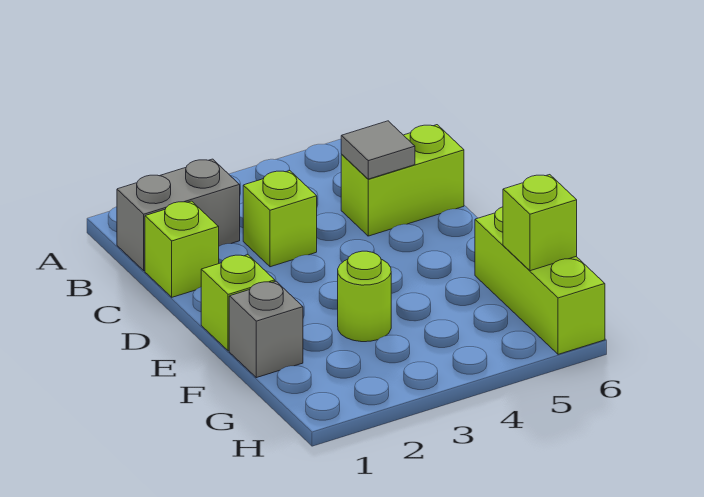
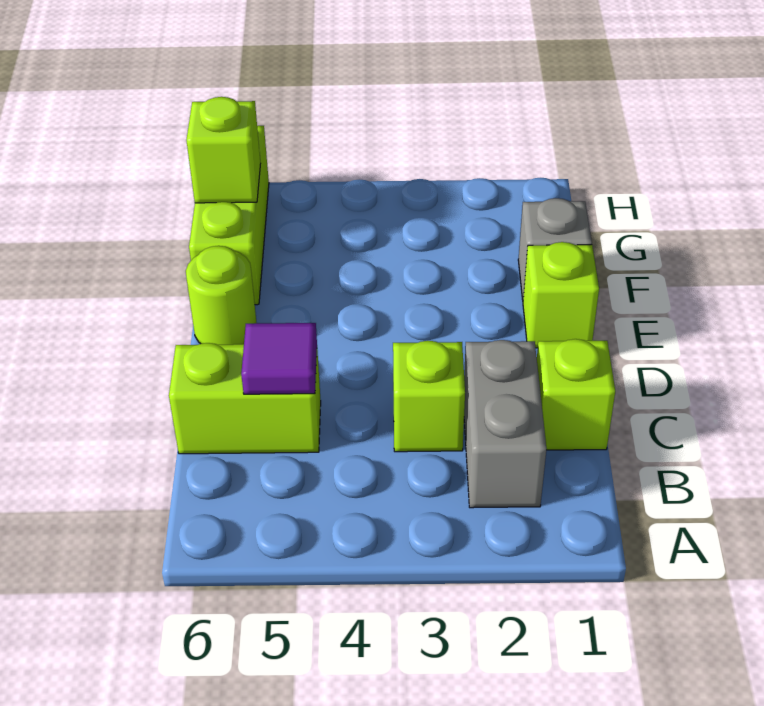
grey brick B1:B2 level 1 -> grey brick B2:C2 level 1
grey tile C5 level 2 -> purple tile C5 level 2
lime round brick F3 level 1 -> lime round brick E6 level 1

